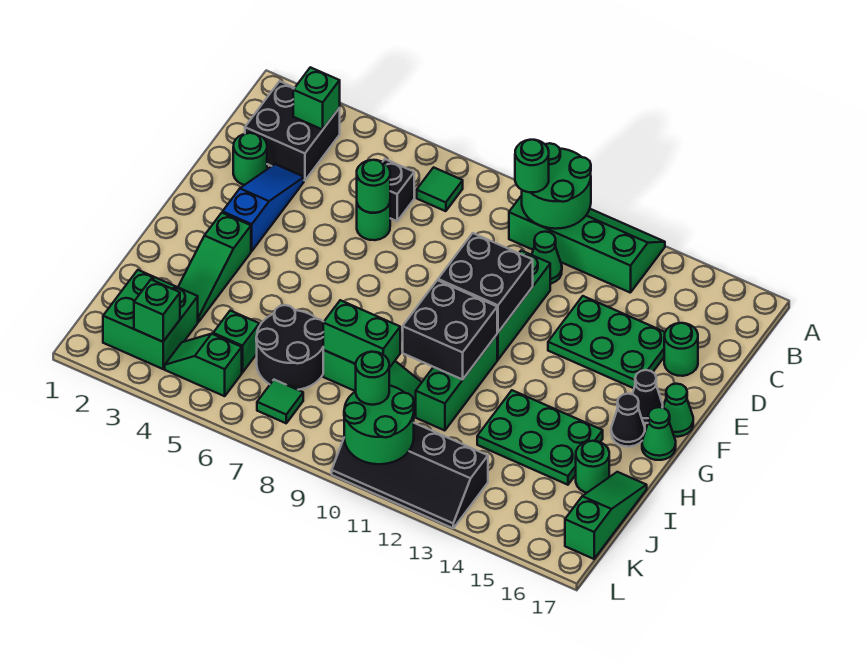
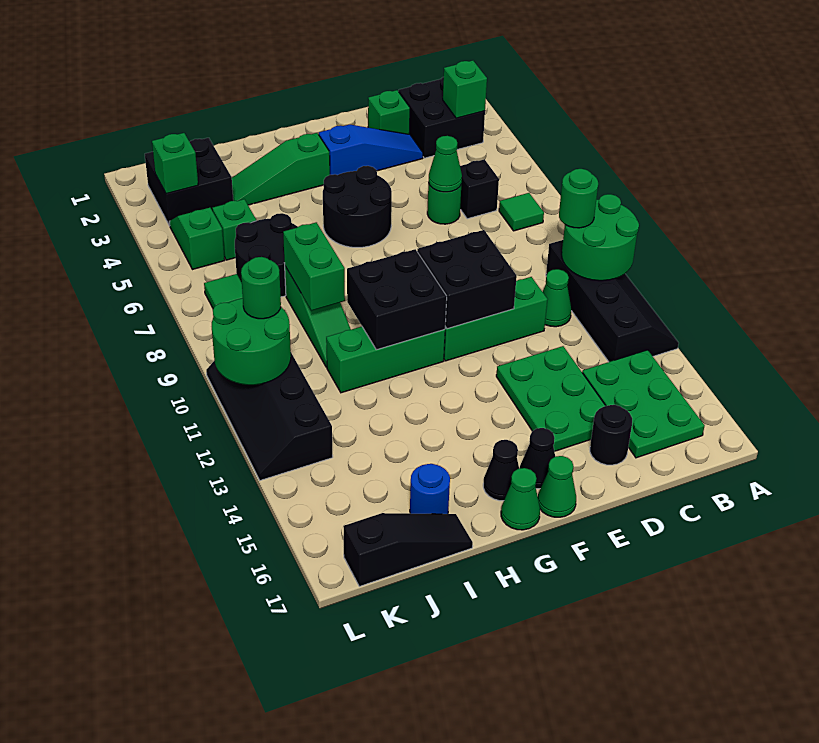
green slope A10:B13 level 1 top B -> black slope A10:B13 level 1 top B
green round brick D2 level 1 -> green brick D2 level 1
green round brick D6 level 2 -> green cone D6 level 2
green round brick D16 level 1 -> black round brick D16 level 1
none -> black round brick F5:G6 level 1
green plate H13:I15 level 1 -> green plate B14:C16 level 1
green round brick I16 level 1 -> blue round brick I16 level 1
green slope I17:K17 level 1 top K -> black slope I17:K17 level 1 top K
green brick J2:K3 level 1 -> black brick J2:K3 level 1

